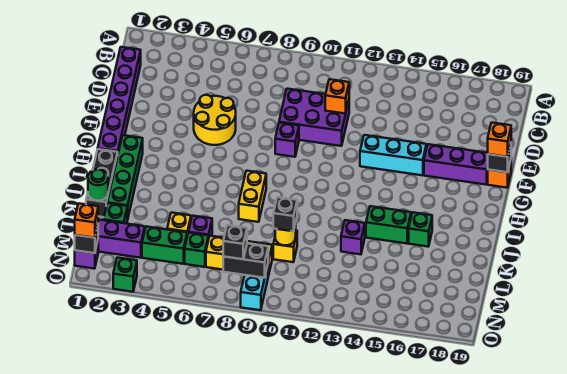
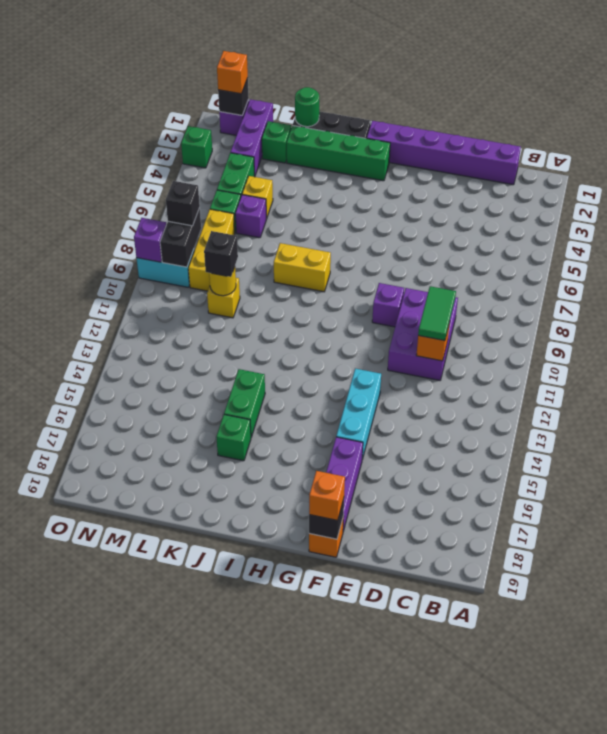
none -> green tile D10:D11 level 3
yellow round brick E5:F6 level 1 -> none
purple brick K13 level 1 -> purple brick O9 level 2

